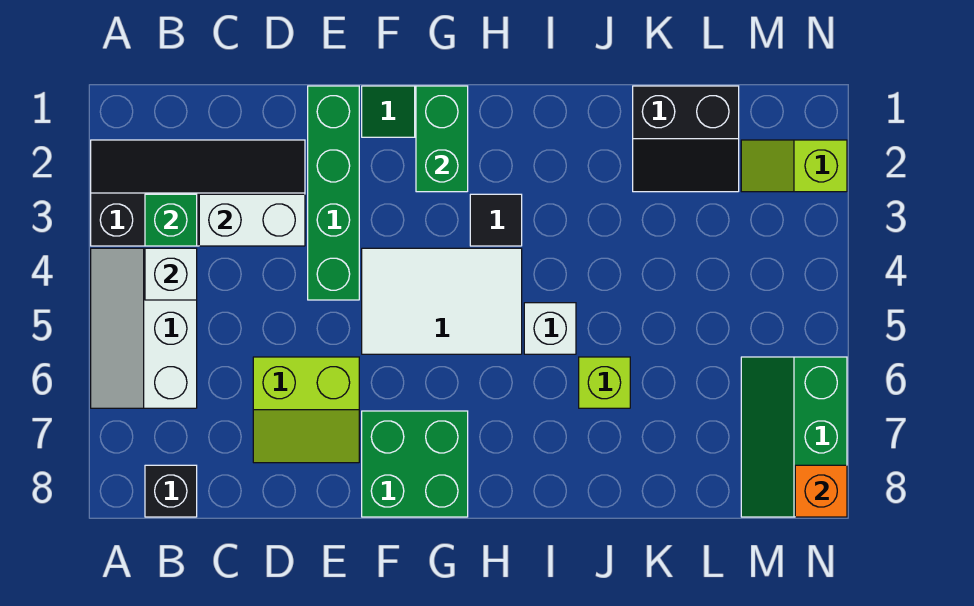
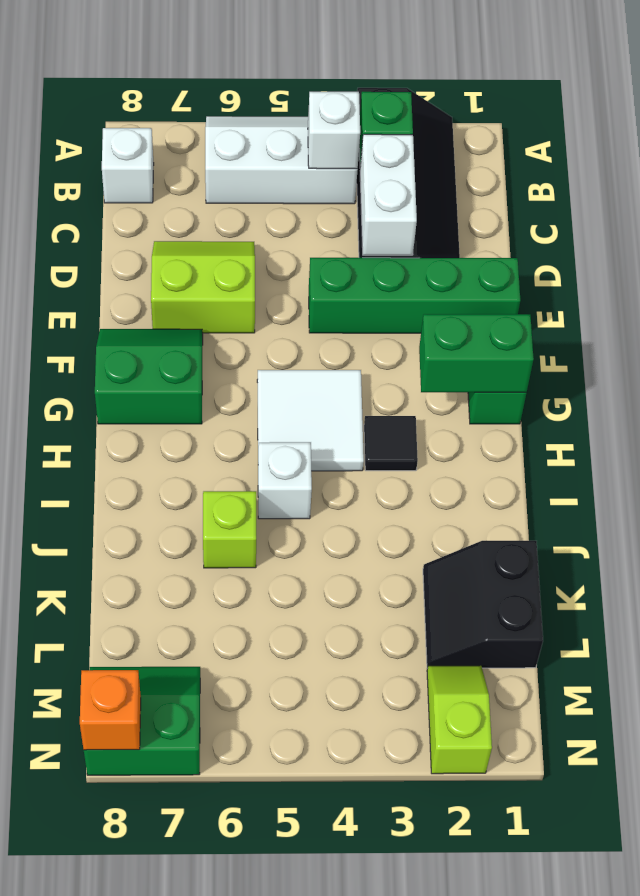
black brick B8 level 1 -> white brick B8 level 1
lime slope D6:E7 level 1 top 6 -> lime slope D6:E7 level 1 top E
white tile F4:H5 level 1 -> white tile G4:H5 level 1
green brick F7:G8 level 1 -> green slope F7:G8 level 1 top G
green slope M6:N8 level 1 top N -> green slope M7:N8 level 1 top N

